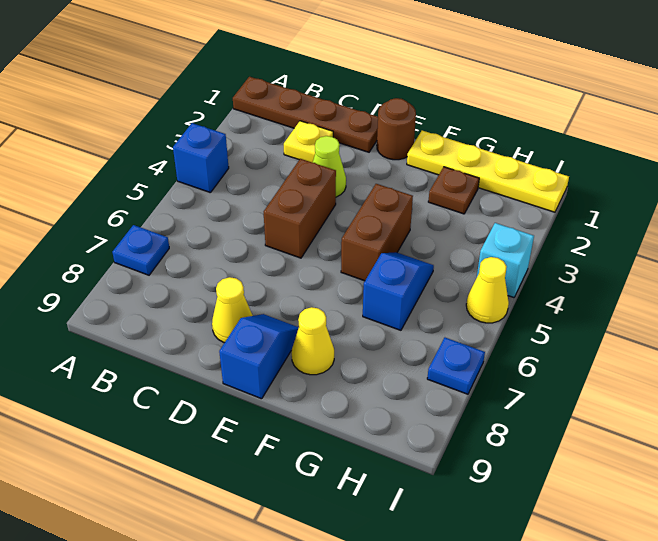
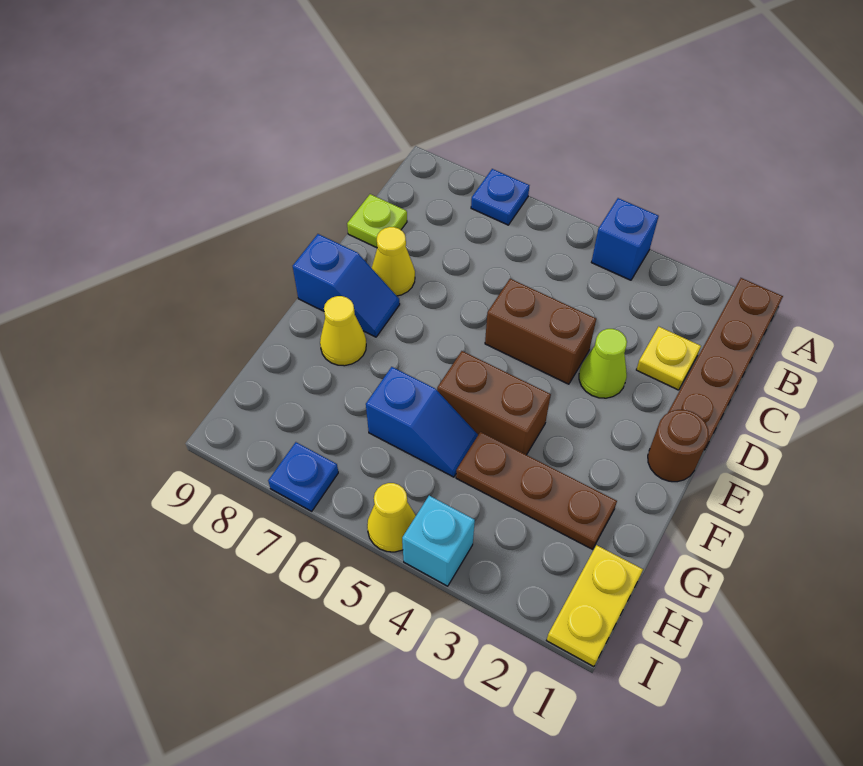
none -> lime plate C9 level 1
yellow plate F1:I1 level 1 -> yellow plate H1:I1 level 1
brown plate G2 level 1 -> brown plate G2:G4 level 1

